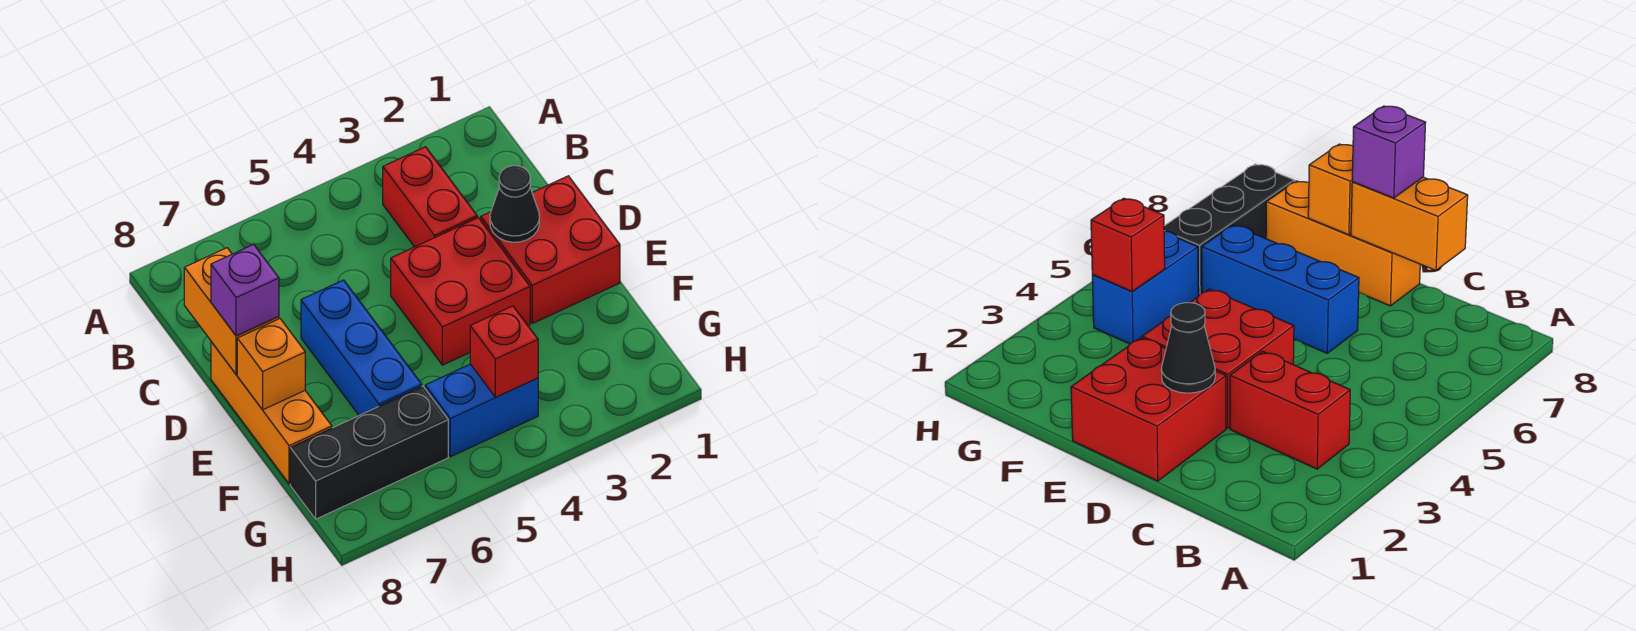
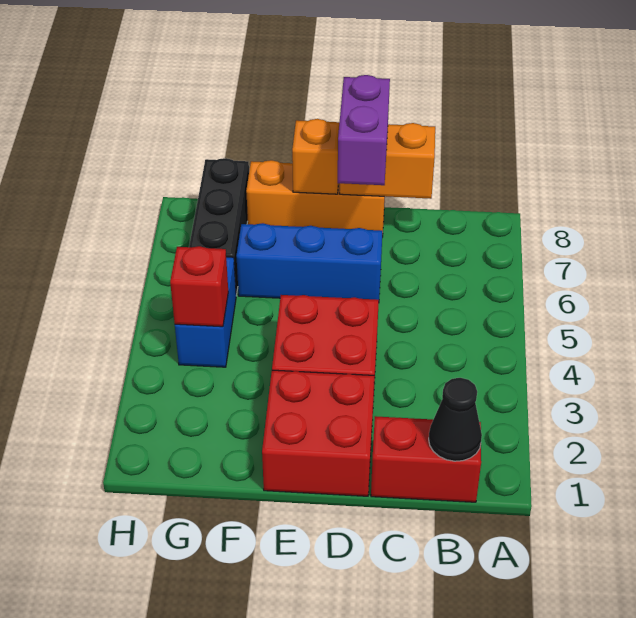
red brick B3:C3 level 1 -> red brick B1:C1 level 1
black cone D2 level 2 -> black cone B1 level 2
purple brick D8 level 3 -> purple brick D7:D8 level 3

